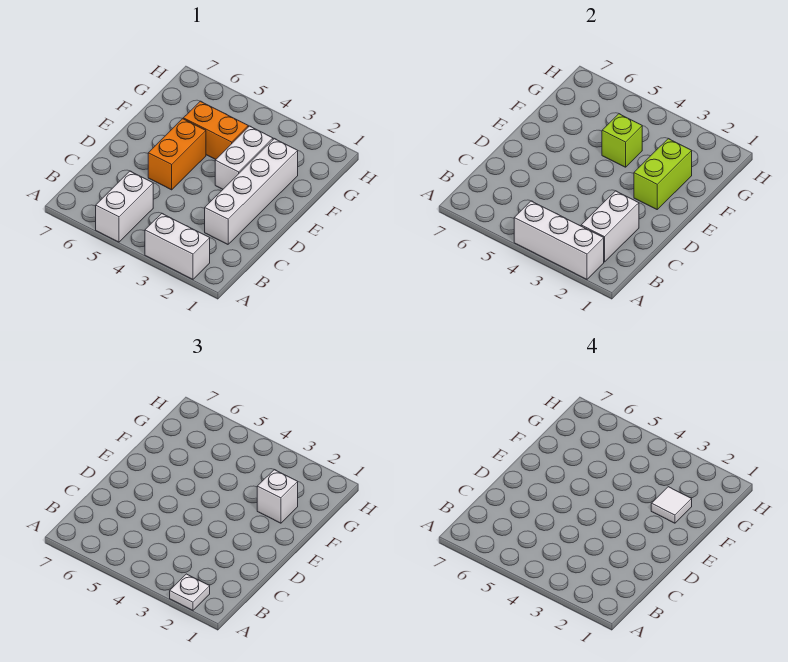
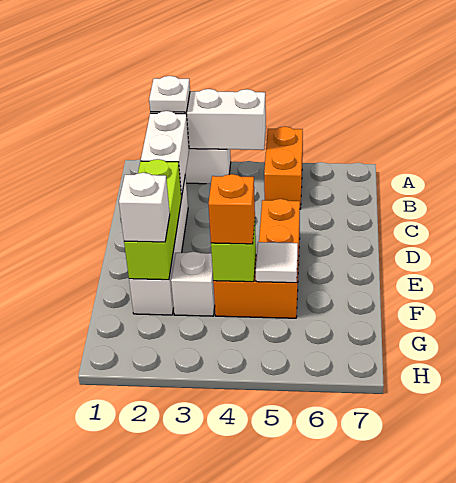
white brick A5:B5 level 1 -> orange brick A5:B5 level 1
lime brick E2:F2 level 2 -> lime brick D2:F2 level 2
white brick E3:F3 level 1 -> white brick F3 level 1
white tile F2 level 4 -> white tile F5 level 2
none -> orange brick F4 level 3

